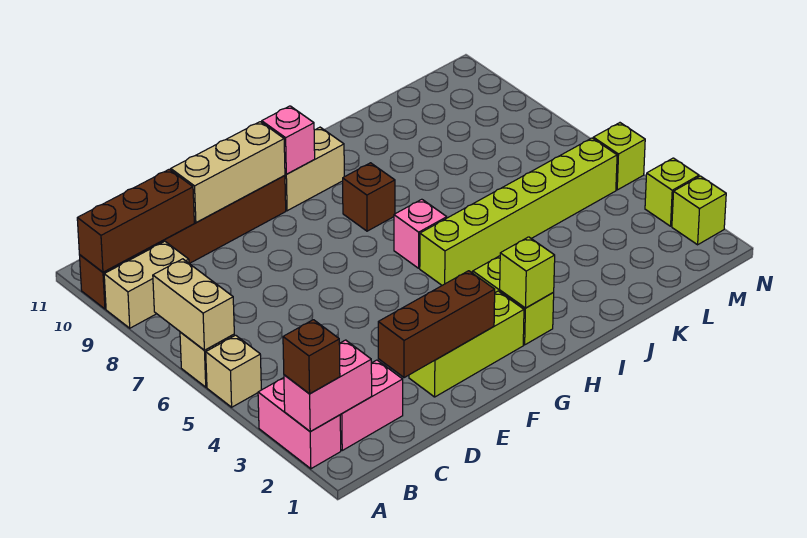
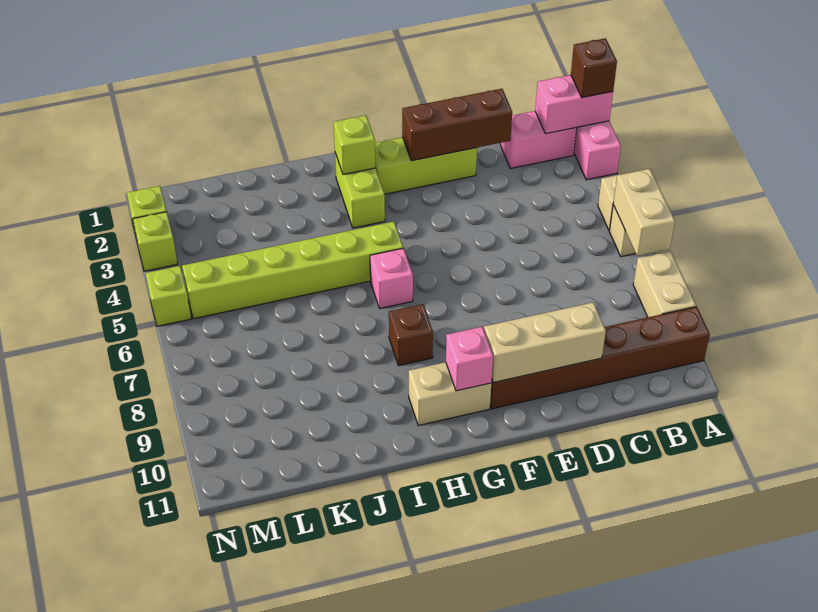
tan brick A9:B9 level 1 -> tan brick A8:A9 level 1
brown brick A10:C10 level 2 -> none

